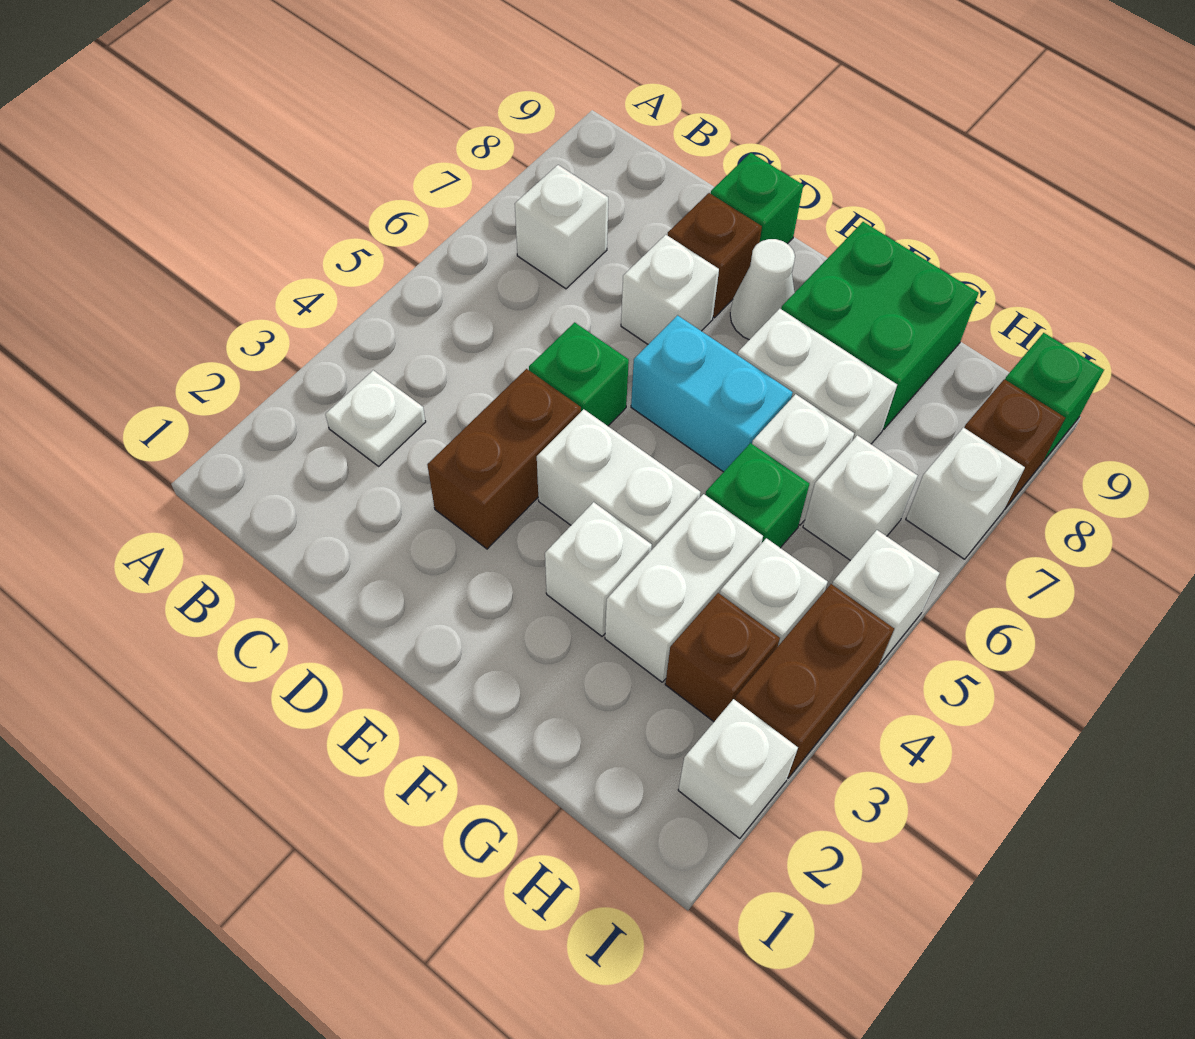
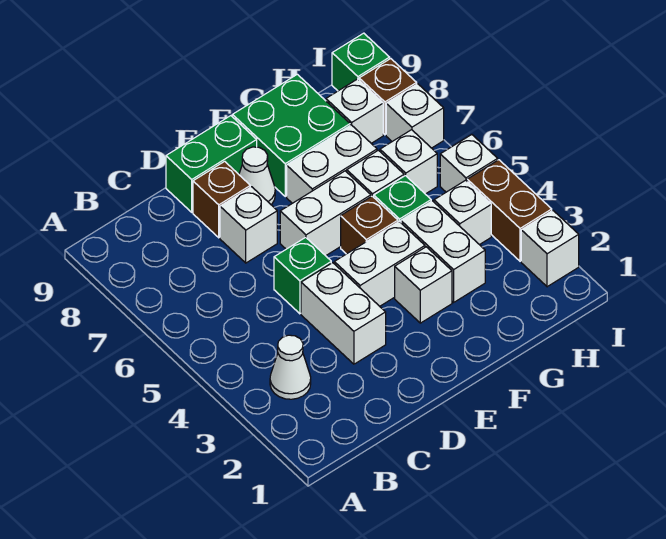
white plate B3 level 1 -> white cone B3 level 1
white brick B7 level 1 -> white brick H8 level 1
brown brick D3:D4 level 1 -> white brick D3:D4 level 1
green brick D9 level 1 -> green brick D9:E9 level 1
cyan brick E6:F6 level 1 -> white brick E6:F6 level 1
brown brick H3 level 1 -> brown brick F5 level 1

